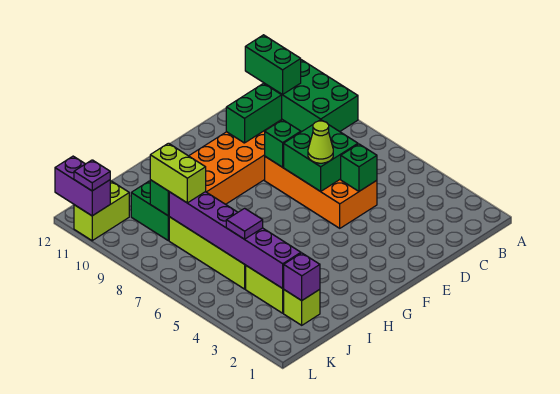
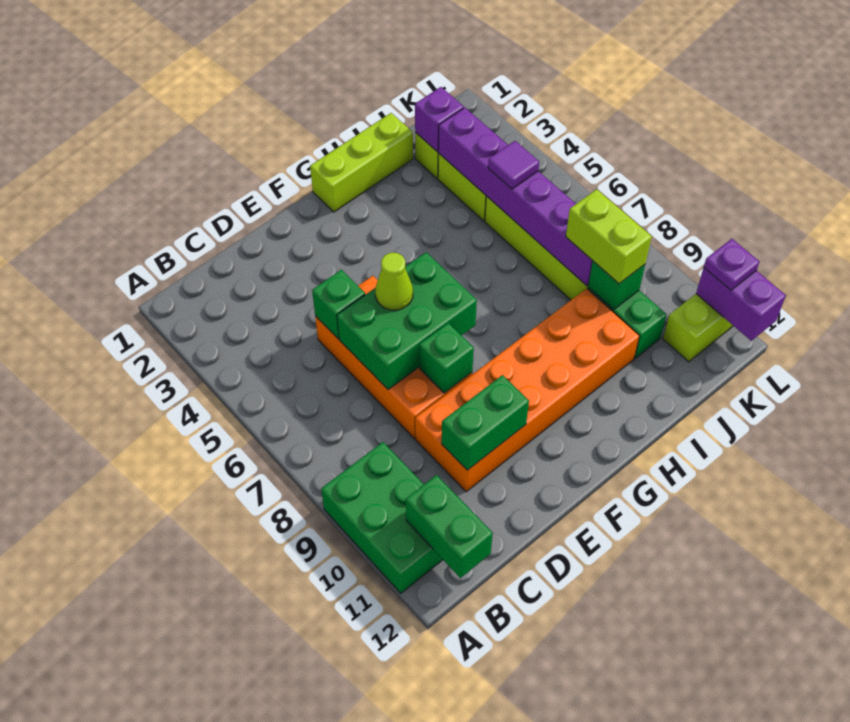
green brick D6:E7 level 2 -> green brick D6:F7 level 2
none -> lime brick G1:I1 level 1

